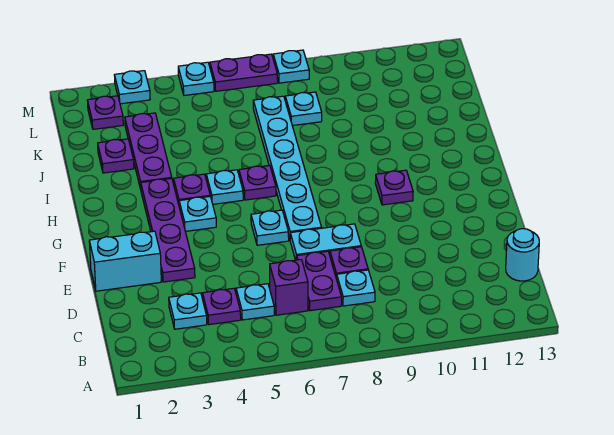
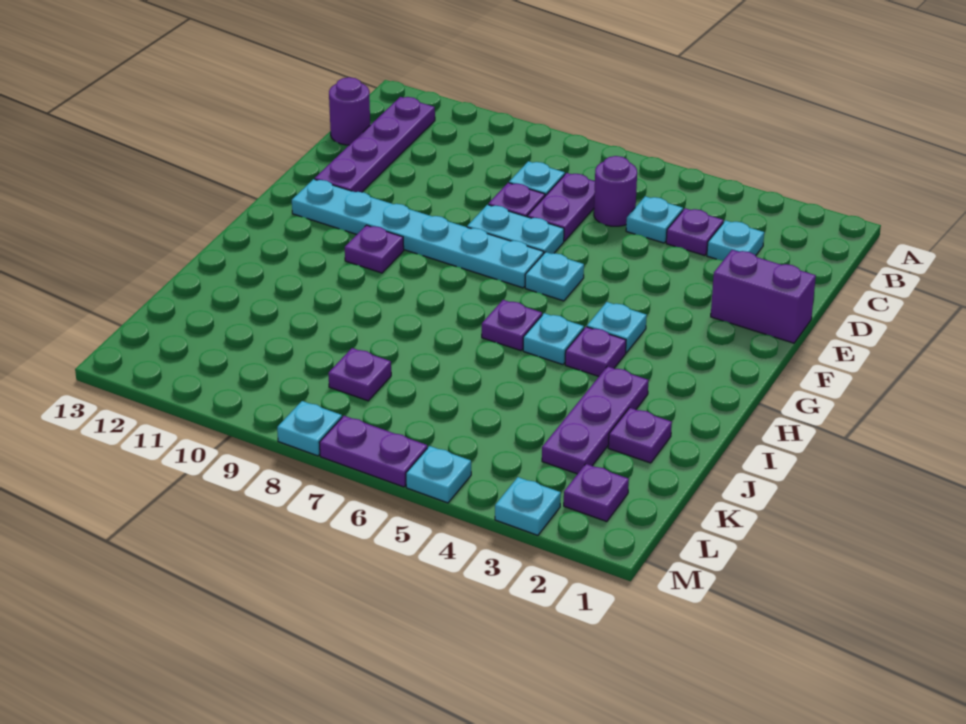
purple brick C6 level 1 -> purple round brick C6 level 1
cyan round brick C13 level 1 -> purple round brick C13 level 1
cyan brick E1:E2 level 1 -> purple brick E1:E2 level 1
purple plate E3:H3 level 1 -> purple plate B12:E12 level 1
cyan plate F7:K7 level 1 -> cyan plate F7:F12 level 1
cyan plate K8 level 1 -> purple plate K8 level 1

